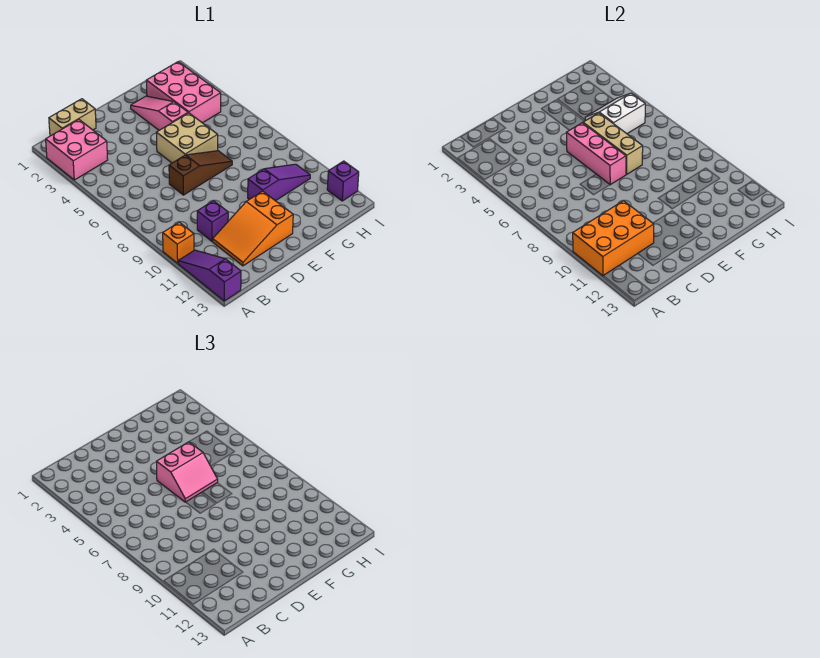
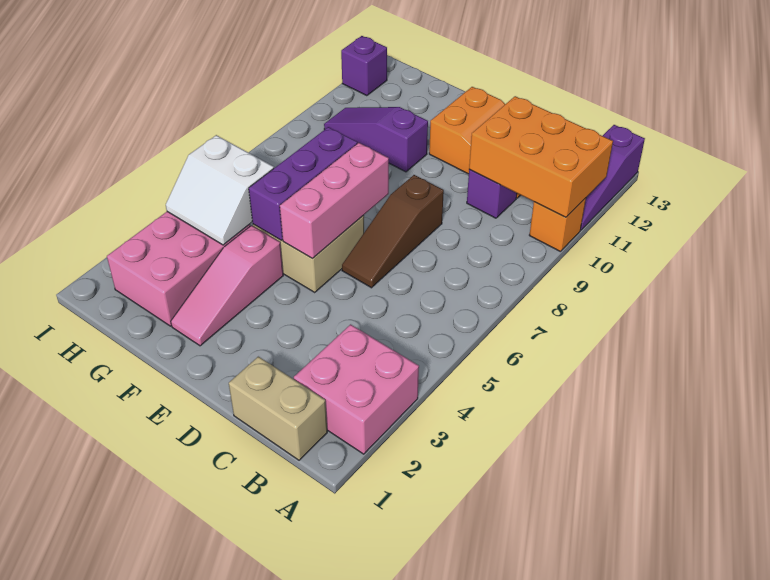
brown slope D7:F7 level 1 top D -> brown slope D6:D8 level 1 top 8
pink slope E5:F6 level 3 top 5 -> none
tan brick F5:F7 level 2 -> purple brick F5:F7 level 2

